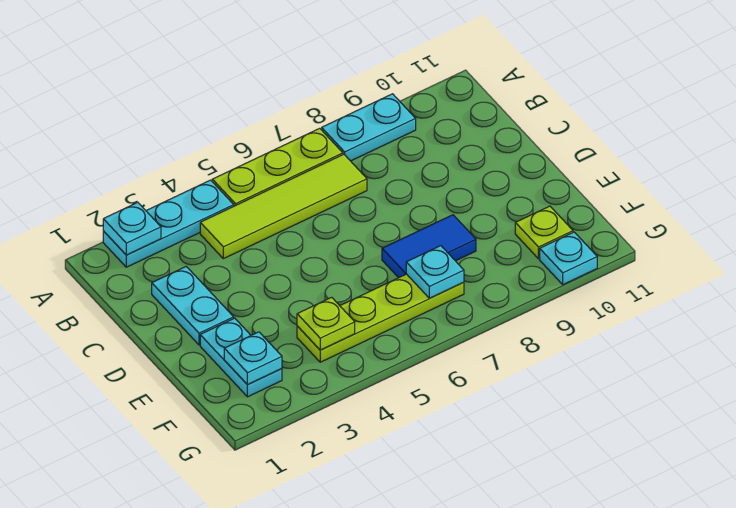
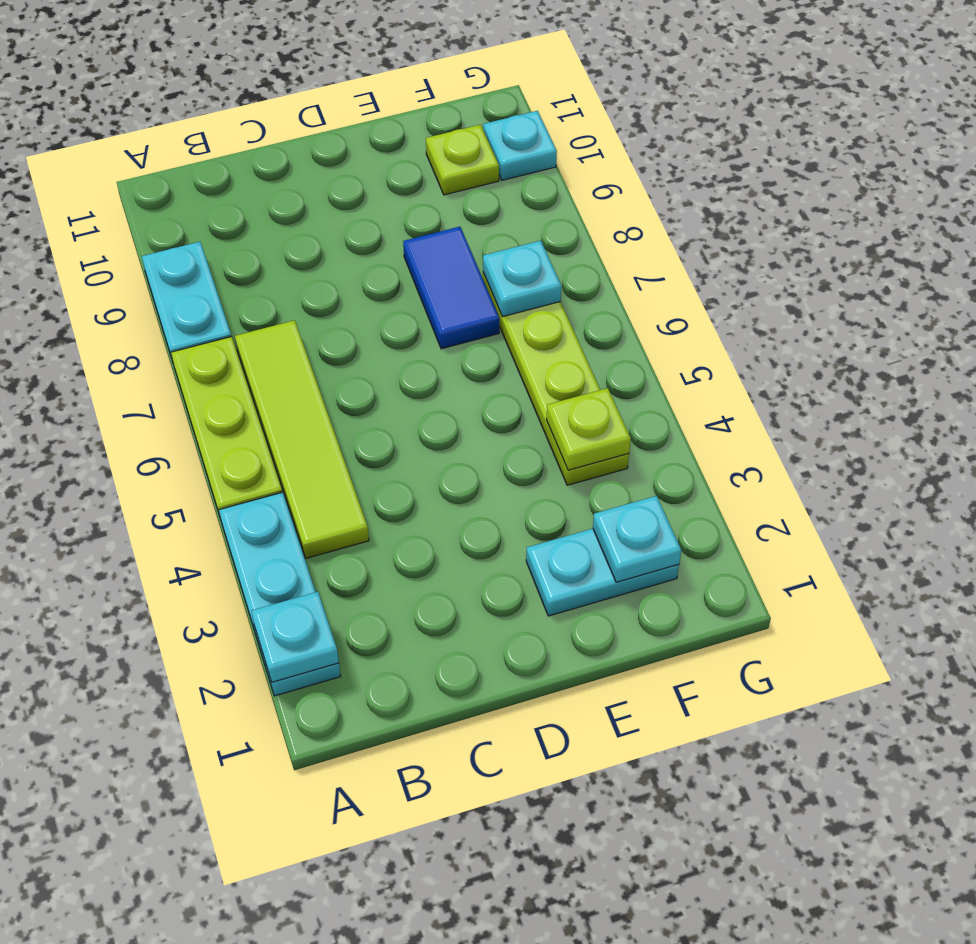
cyan plate C2:D2 level 1 -> none

